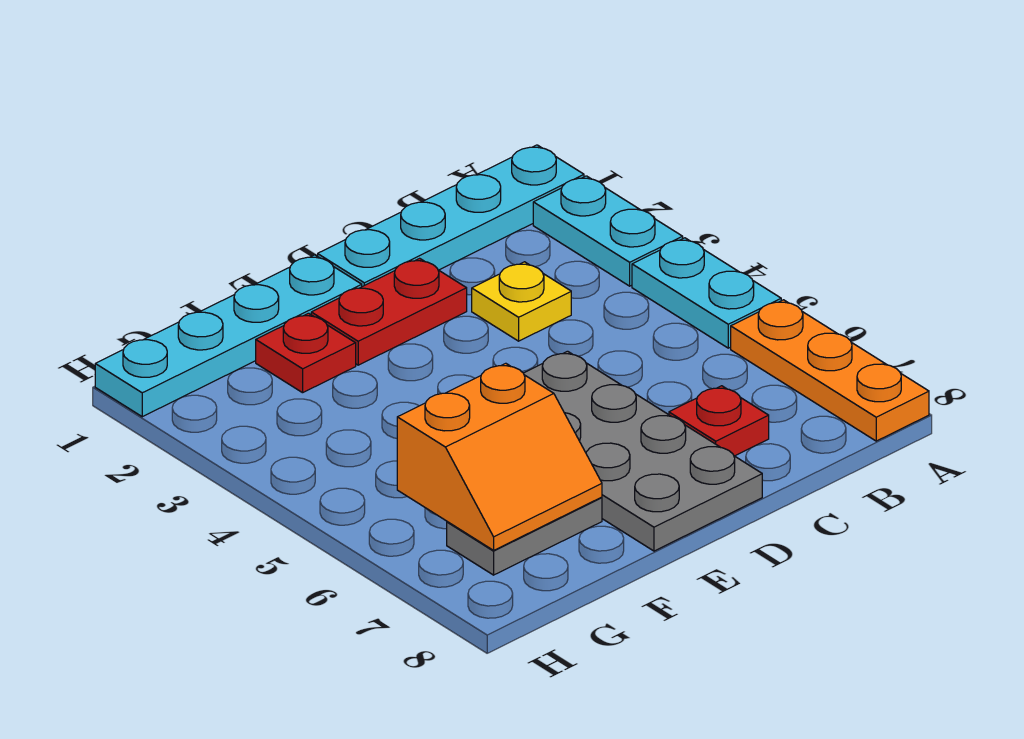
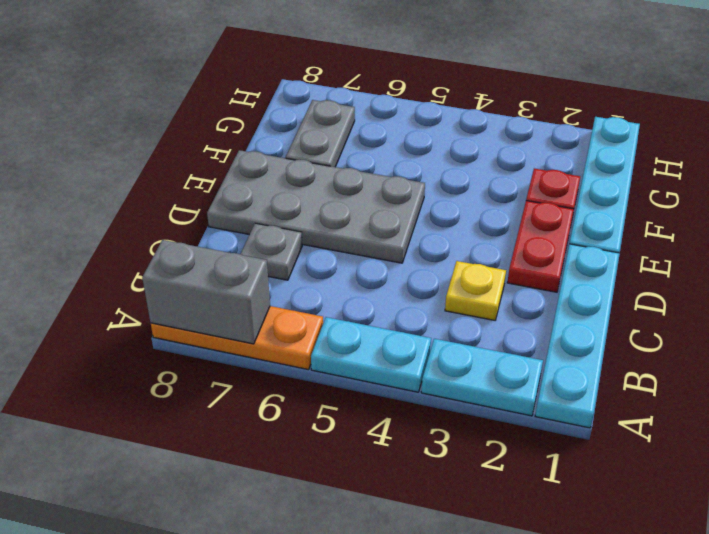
none -> grey brick A7:A8 level 2
red plate C7 level 1 -> grey plate C7 level 1
orange slope F6:G7 level 2 top 6 -> none

